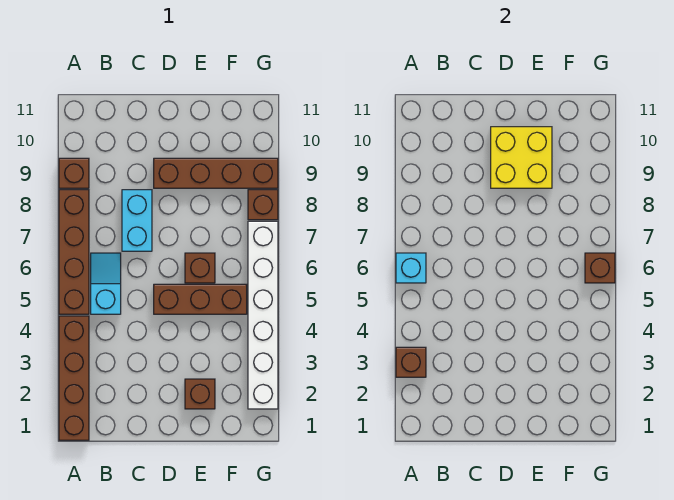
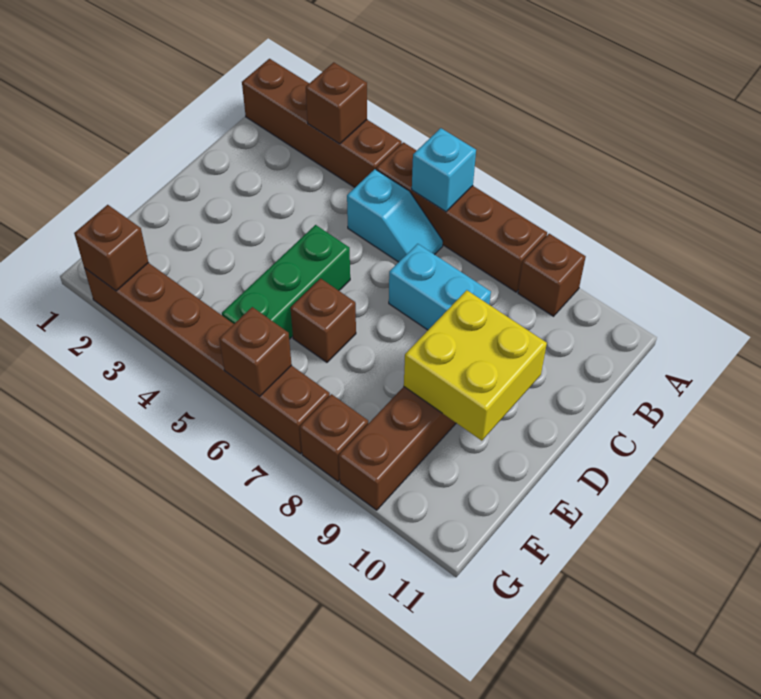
brown brick D5:F5 level 1 -> green brick D5:F5 level 1
brown brick E2 level 1 -> brown brick G2 level 2
white brick G2:G7 level 1 -> brown brick G2:G7 level 1

